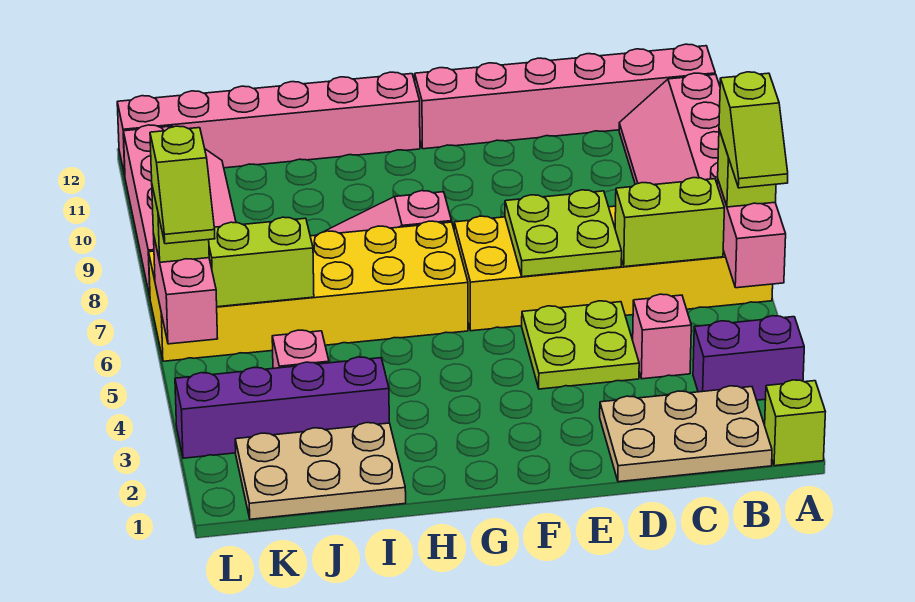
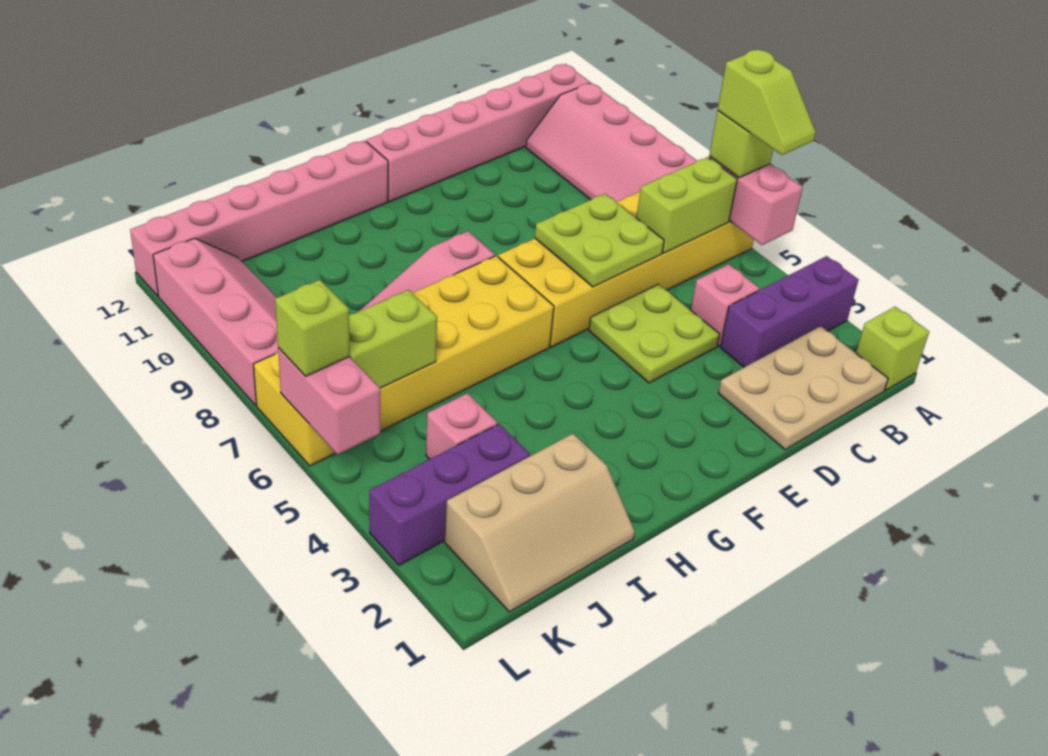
purple brick A3:B3 level 1 -> purple brick A3:C3 level 1
tan plate I1:K2 level 1 -> tan slope I1:K2 level 1 top 2
purple brick I3:L3 level 1 -> purple brick J3:L3 level 1
lime slope L5:L6 level 4 top 6 -> none

